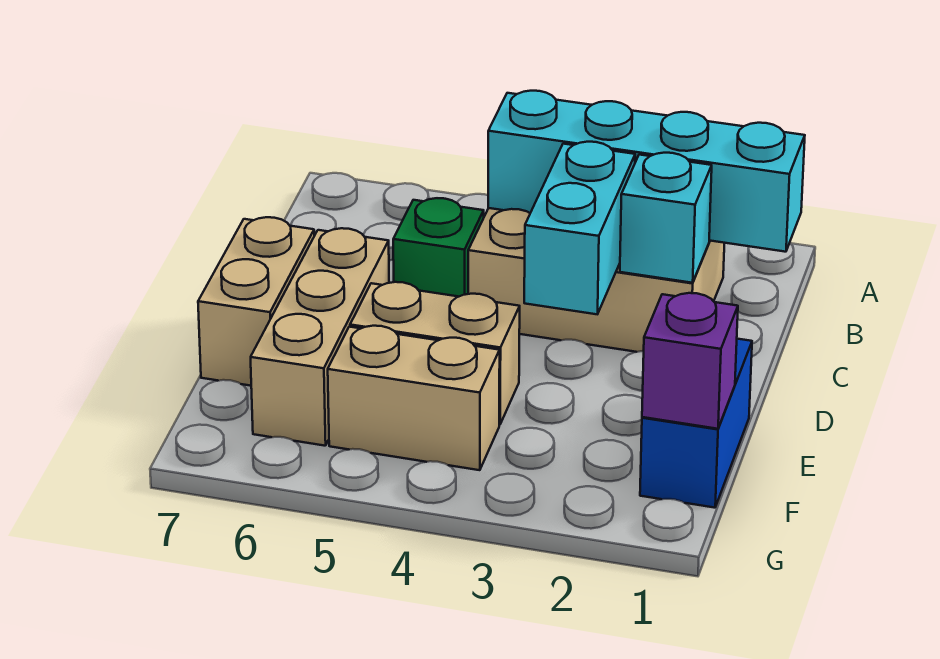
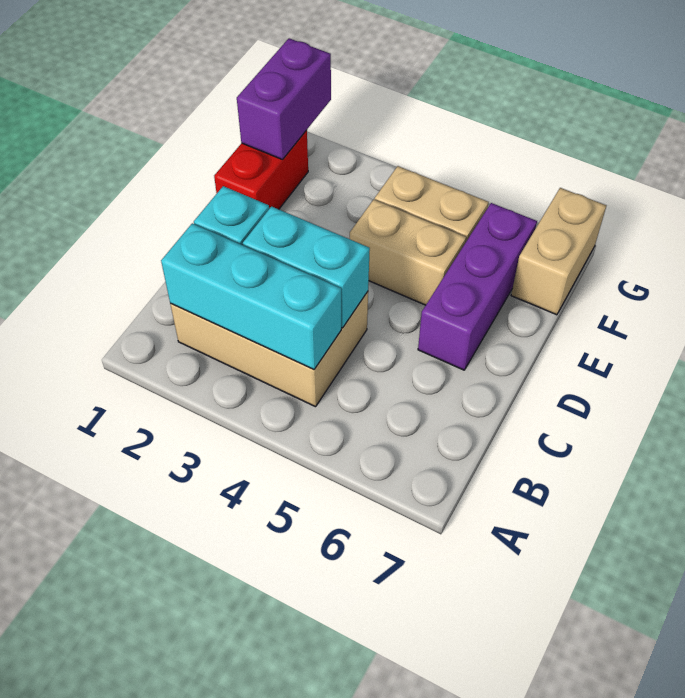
cyan brick B1:B4 level 2 -> cyan brick B2:B4 level 2
cyan brick C3:D3 level 2 -> cyan brick C3:C4 level 2
green brick C5 level 1 -> none
tan brick D6:F6 level 1 -> purple brick D6:F6 level 1
tan brick D7:E7 level 1 -> tan brick F7:G7 level 1
blue brick E1:F1 level 1 -> red brick E1:F1 level 1
purple brick F1 level 2 -> purple brick F1:G1 level 2

